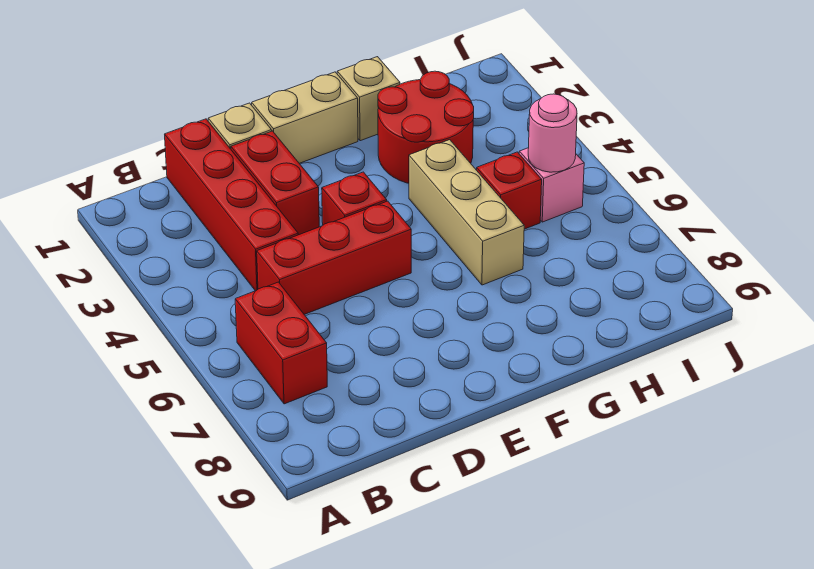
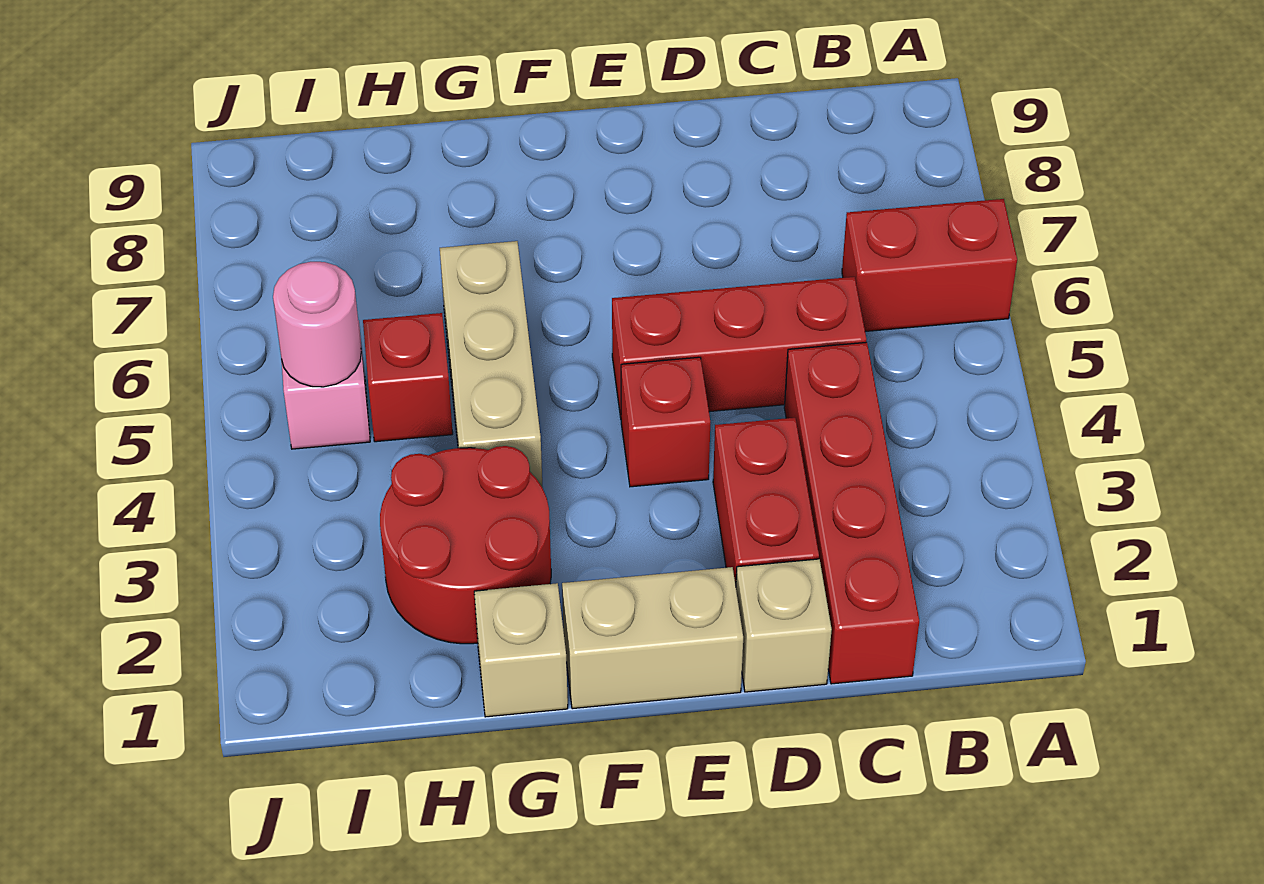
red brick B6:B7 level 1 -> red brick A6:B6 level 1

